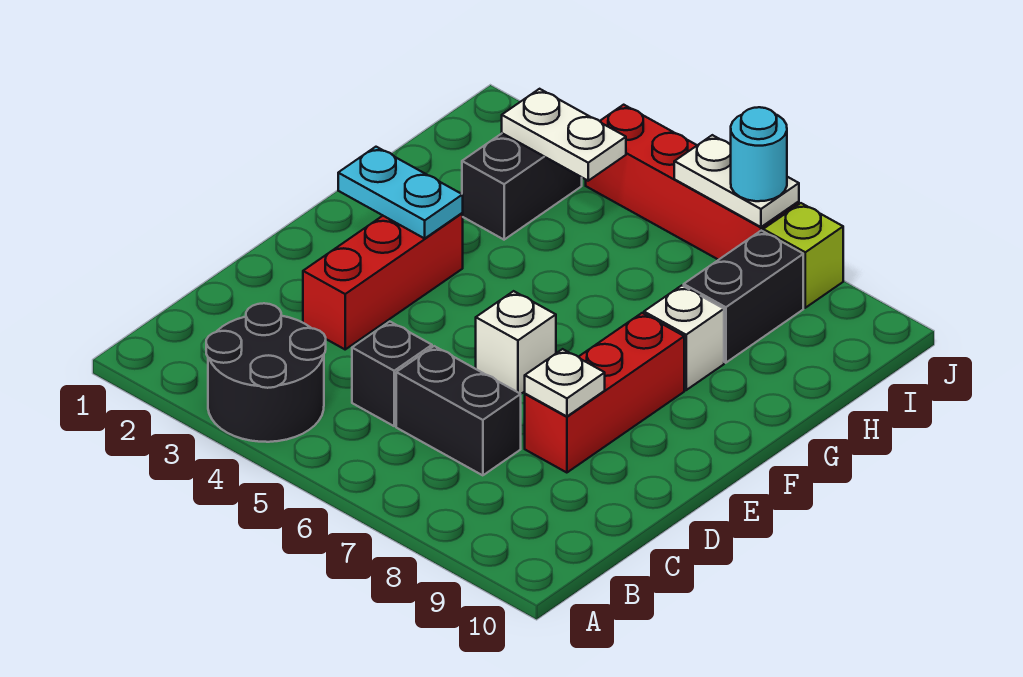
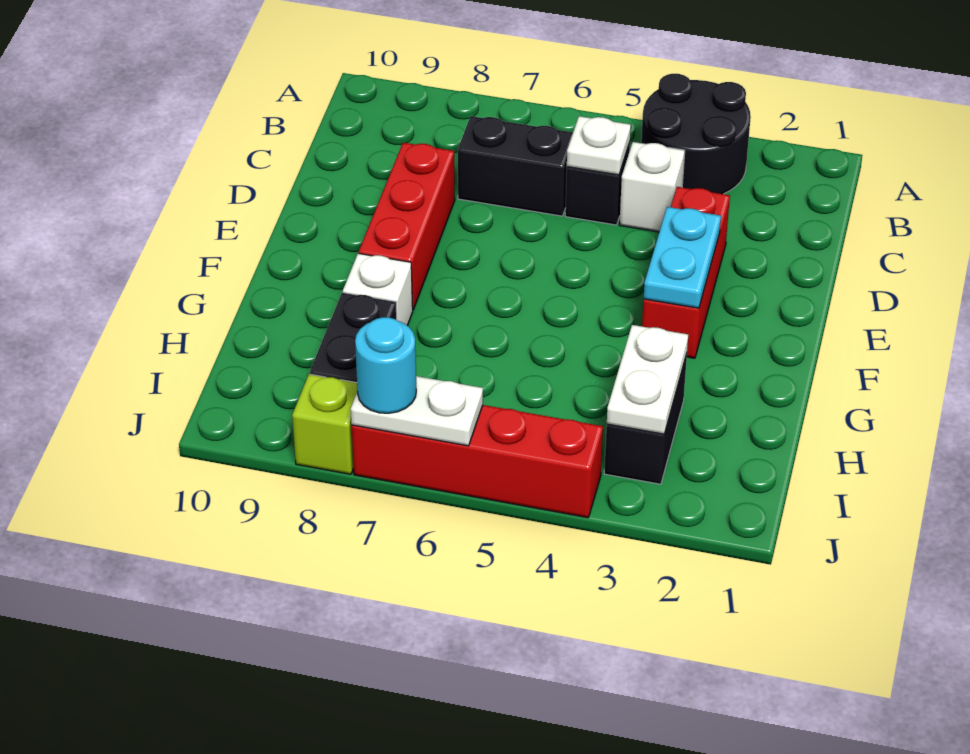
white plate D8 level 2 -> white plate C5 level 2
white brick E6 level 1 -> white brick C4 level 1
cyan plate F2:F3 level 2 -> cyan plate E3:F3 level 2
white plate I3:I4 level 2 -> white plate H3:I3 level 2

